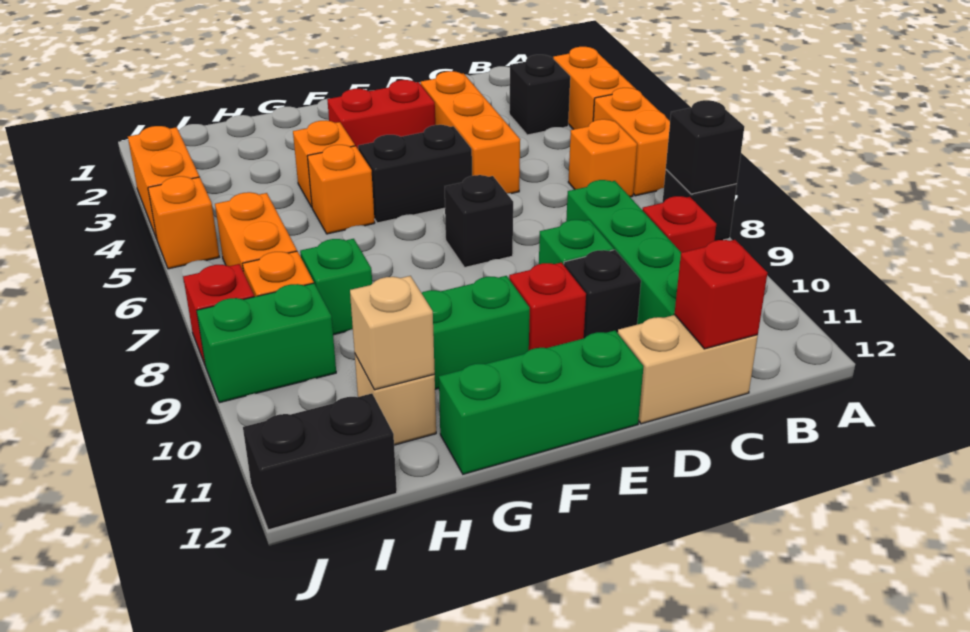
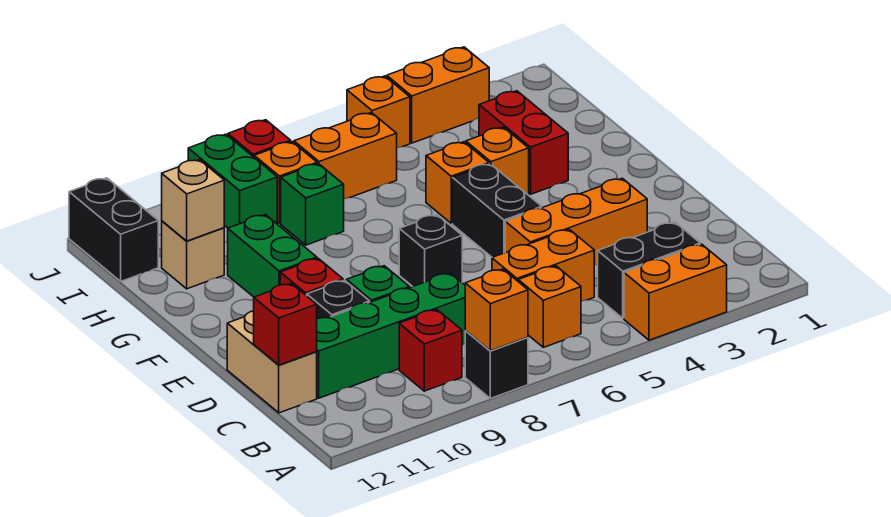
orange brick A5:A6 level 1 -> orange brick C5:C6 level 1
black brick A8 level 2 -> orange brick A8 level 2
black brick B3 level 1 -> black brick B3:B4 level 1
red brick E3:F3 level 1 -> red brick G3:H3 level 1
green brick E12:G12 level 1 -> none

